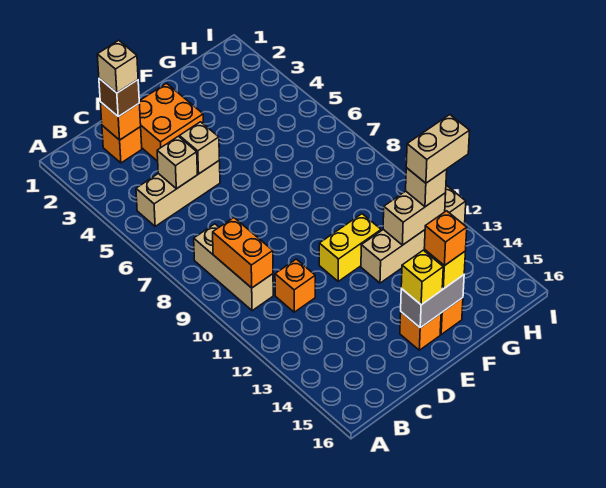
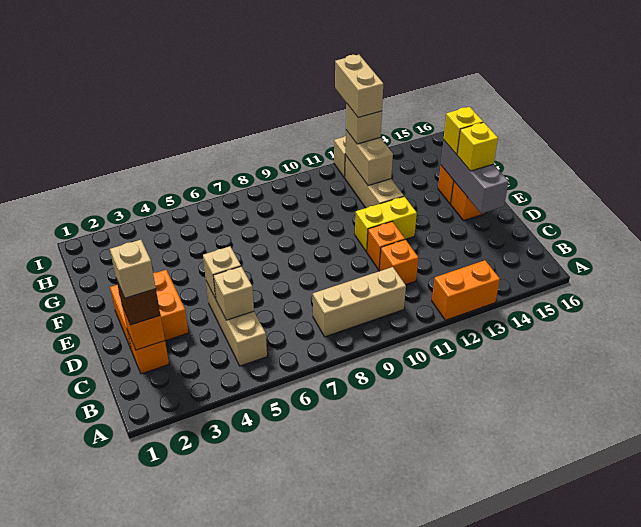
orange brick B9:B10 level 2 -> orange brick A12:A13 level 1
yellow brick E11:F11 level 1 -> yellow brick E11:E12 level 1
grey brick E15:F15 level 2 -> grey brick D15:F15 level 2
orange brick F15 level 4 -> orange brick D11 level 1

